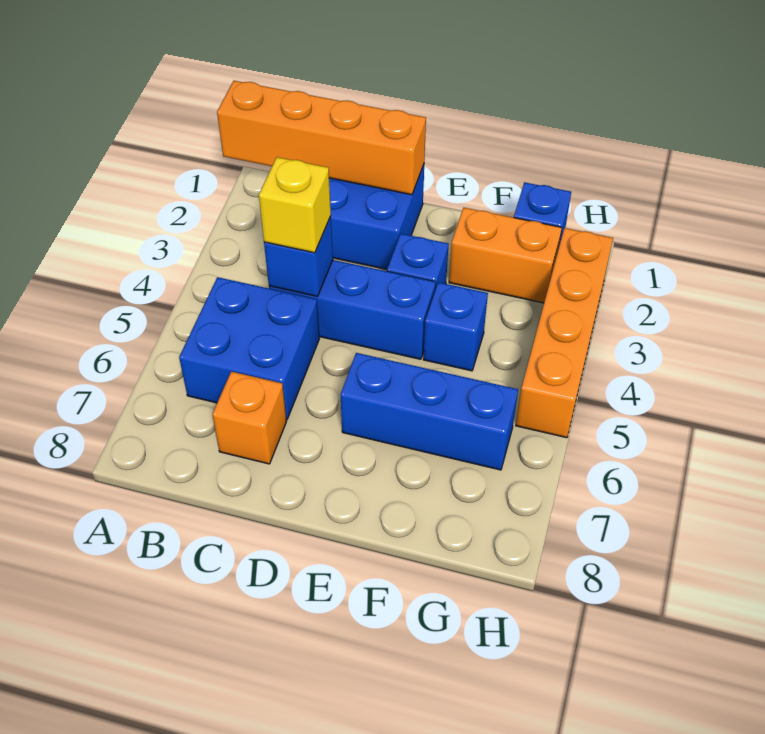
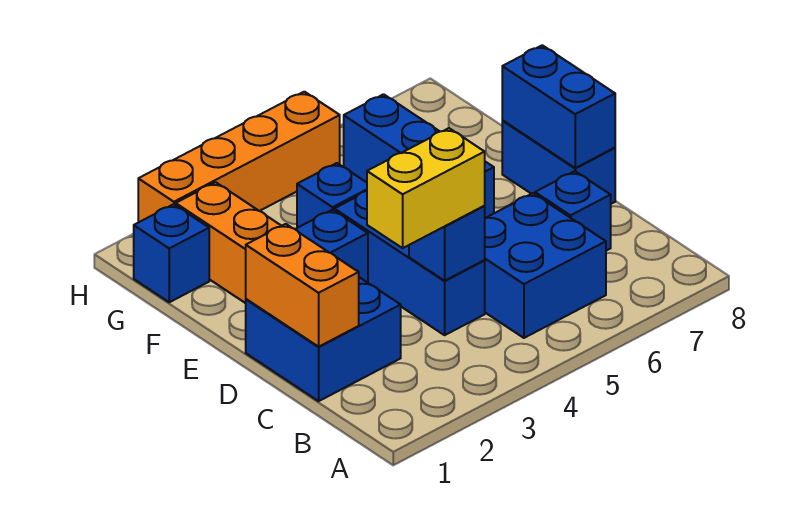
orange brick A1:D1 level 2 -> orange brick C1:D1 level 2
yellow brick C4 level 3 -> yellow brick C3:C4 level 3
orange brick C7 level 1 -> blue brick C7 level 1
none -> blue brick D8:E8 level 1
none -> blue brick D8:E8 level 2

